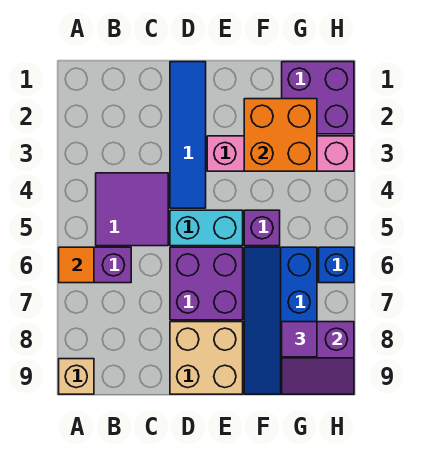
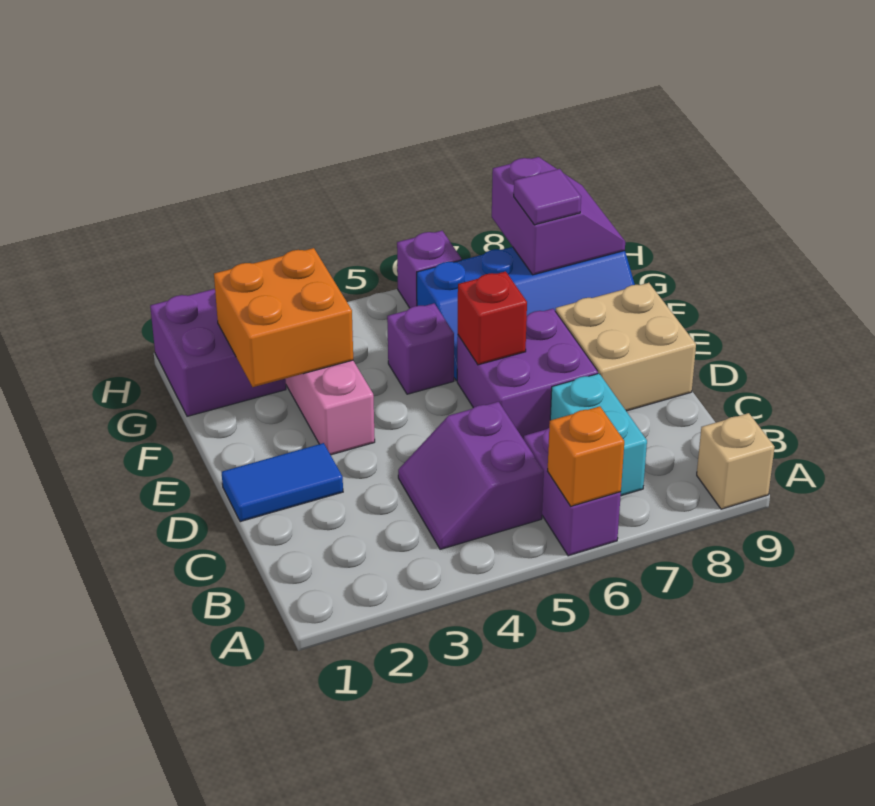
orange tile A6 level 2 -> orange brick A6 level 2
purple tile B4:C5 level 1 -> purple slope B4:C5 level 1 top 5
blue tile D1:D4 level 1 -> blue tile D1:D2 level 1
cyan brick D5:E5 level 1 -> cyan brick B7:C7 level 1
none -> red brick E6 level 2
blue brick H6 level 1 -> purple brick H6 level 1

